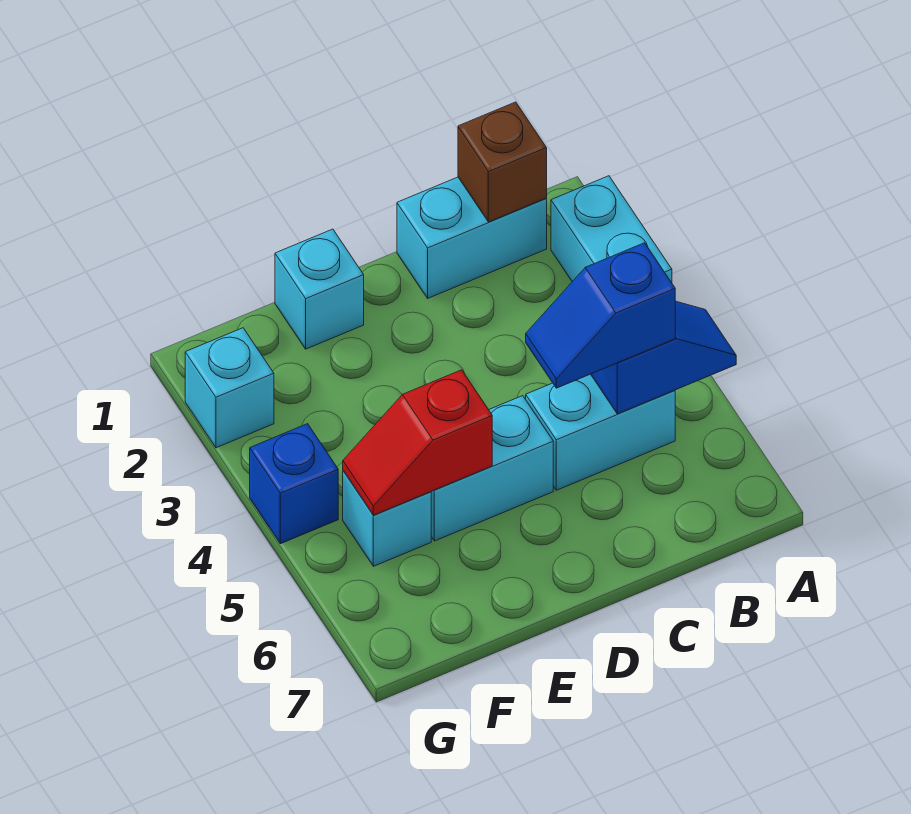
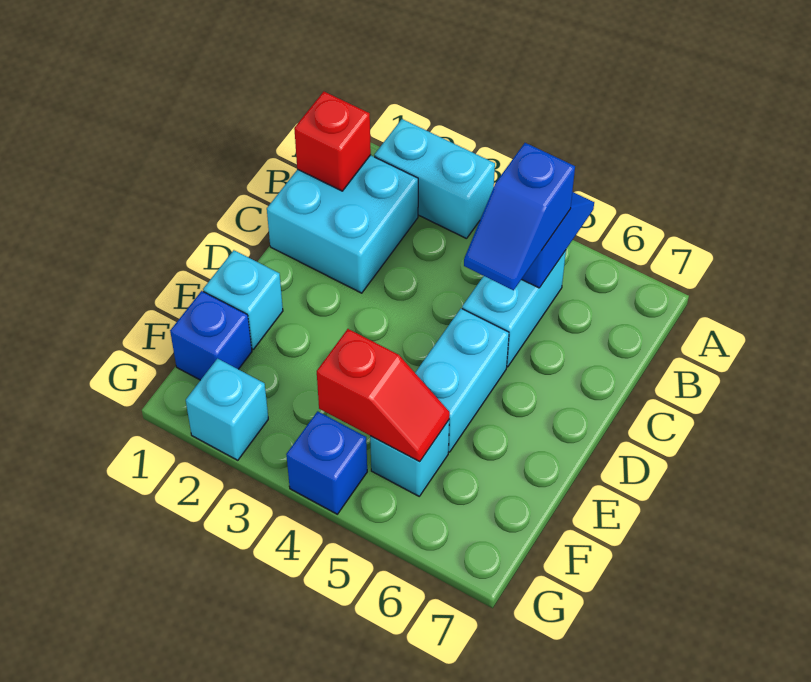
cyan brick B1:C1 level 1 -> cyan brick B1:C2 level 1
brown brick B1 level 2 -> red brick B1 level 2
red slope E5:F5 level 2 top E -> red slope F4:F5 level 2 top 4
none -> blue brick F1 level 1

